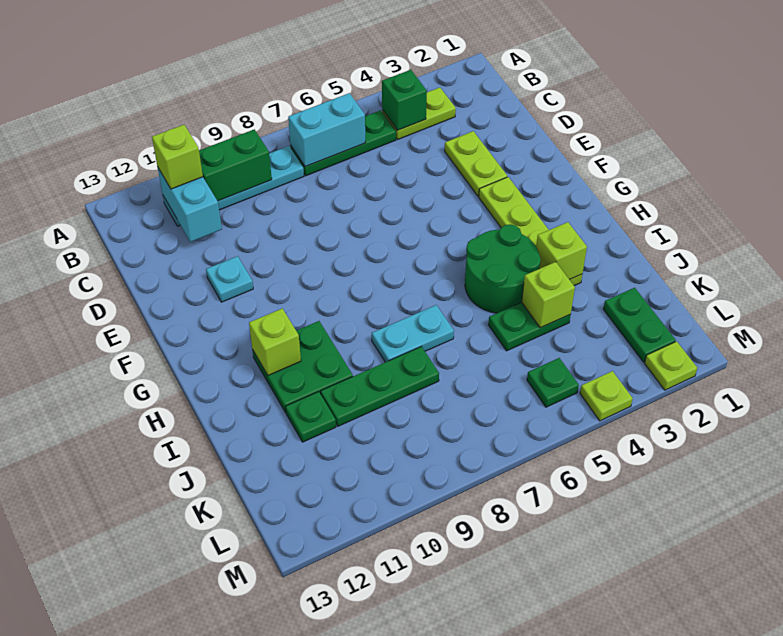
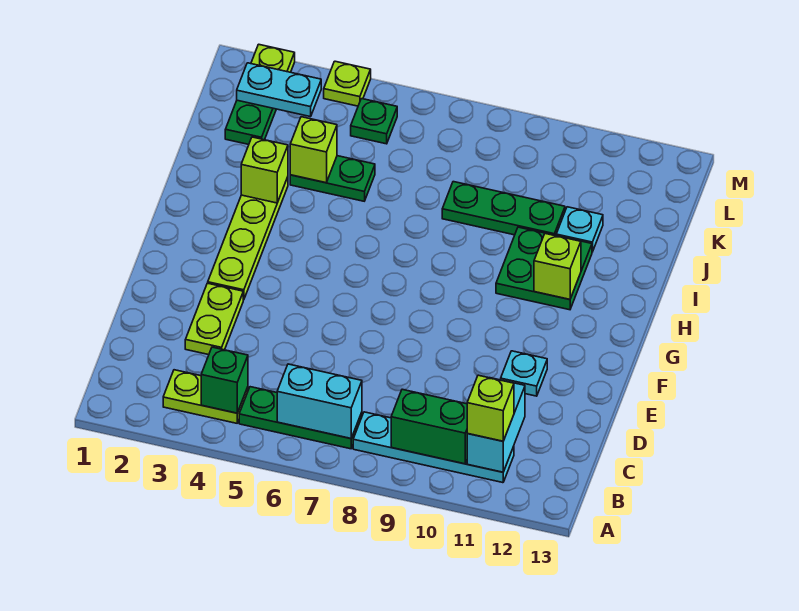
green round brick H4:I5 level 1 -> none
cyan plate I7:I8 level 1 -> cyan plate L2:L3 level 2
green plate J11 level 1 -> cyan plate J11 level 1

